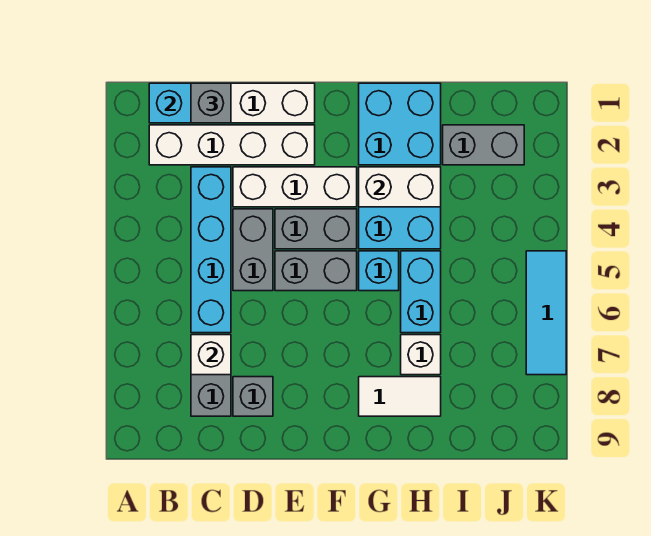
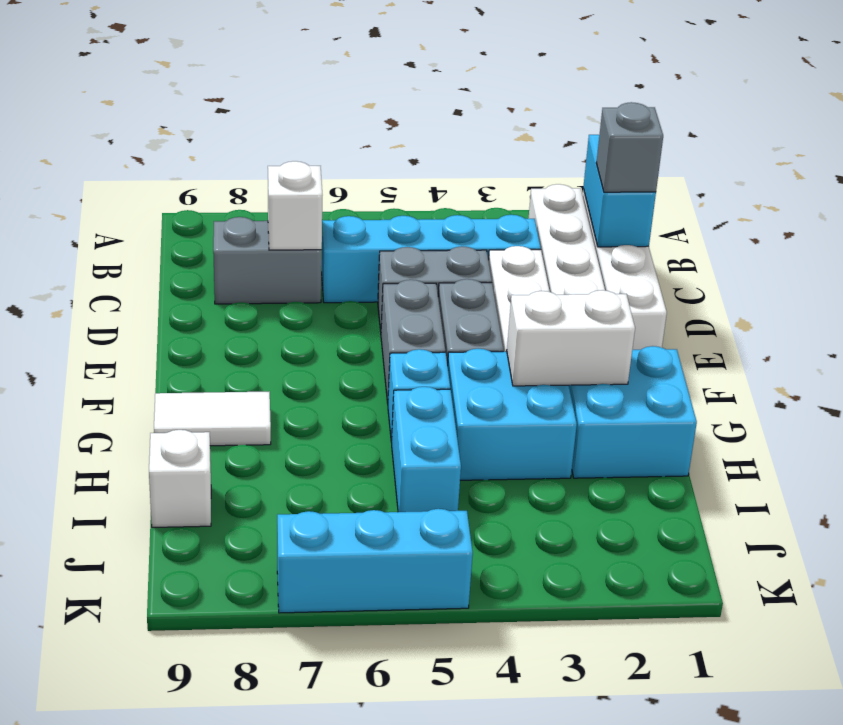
grey brick D8 level 1 -> none
white brick G3:H3 level 2 -> white brick G2:G3 level 2
white tile G8:H8 level 1 -> white tile G8:G9 level 1
cyan brick H5:H6 level 1 -> cyan brick H5:I5 level 1
white brick H7 level 1 -> white brick I9 level 1
grey brick I2:J2 level 1 -> none
cyan tile K5:K7 level 1 -> cyan brick K5:K7 level 1

